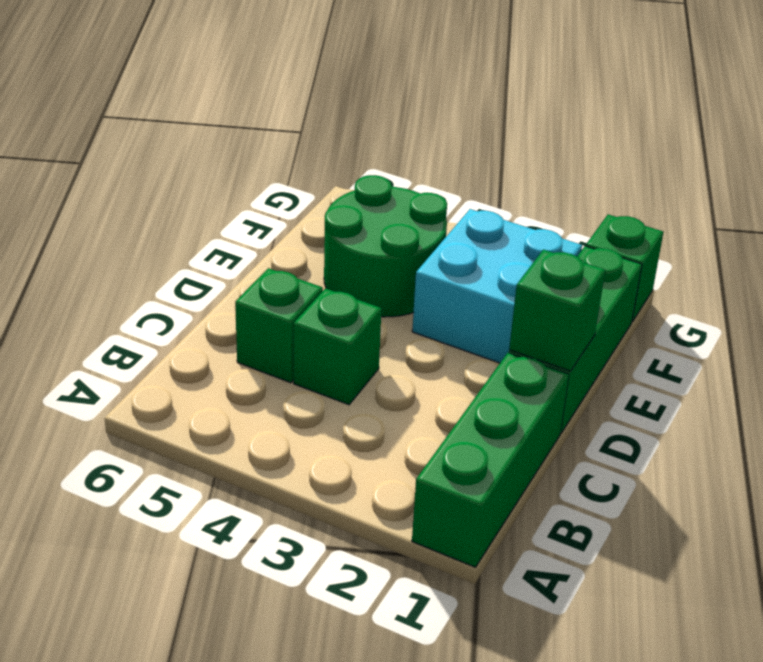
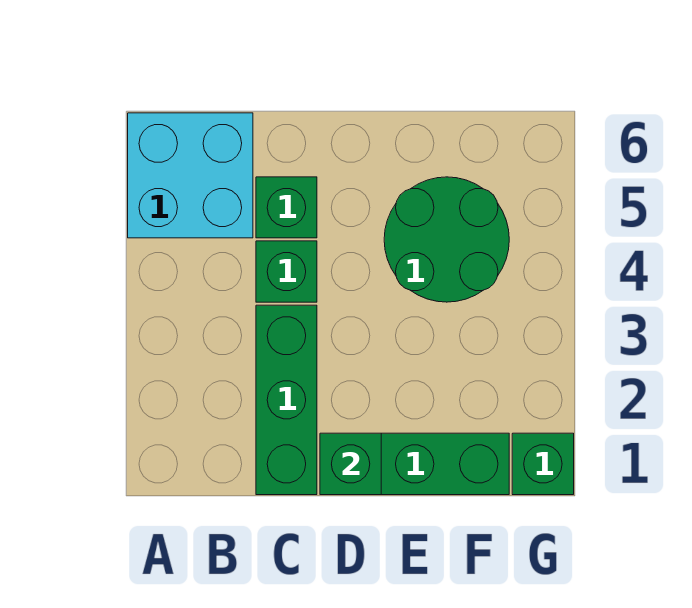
green brick A1:C1 level 1 -> green brick C1:C3 level 1
cyan brick E2:F3 level 1 -> cyan brick A5:B6 level 1

